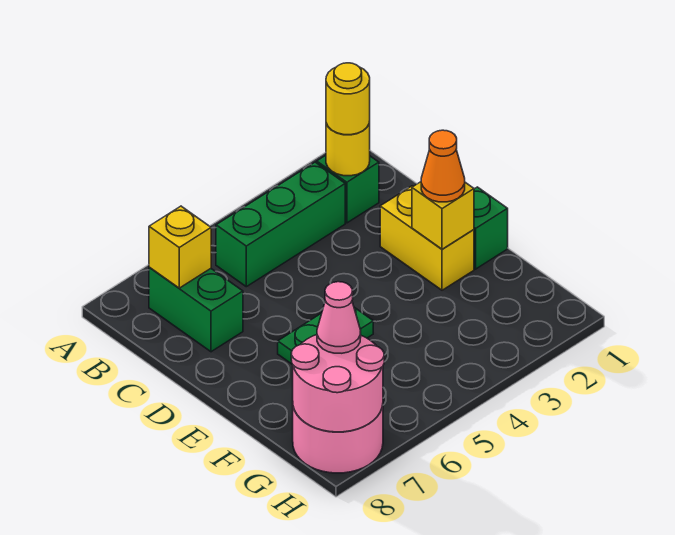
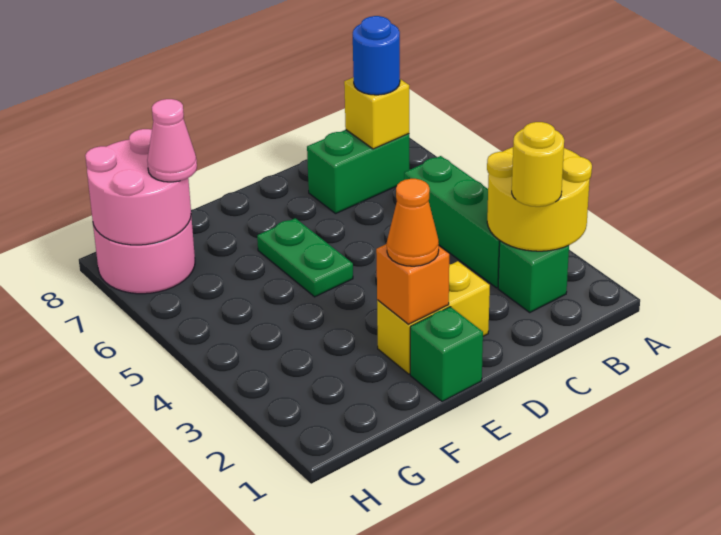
yellow round brick B2 level 2 -> yellow round brick A2:B3 level 2
none -> blue round brick B7 level 3
yellow brick E2 level 2 -> orange brick E2 level 2

